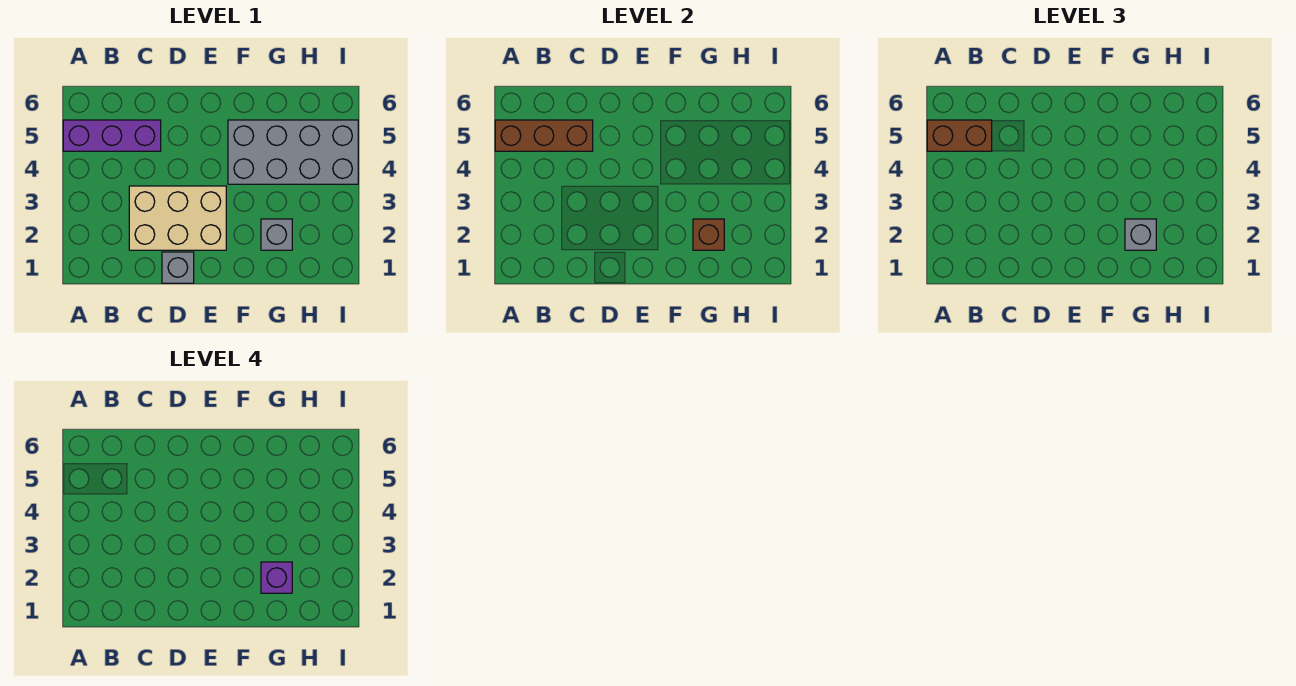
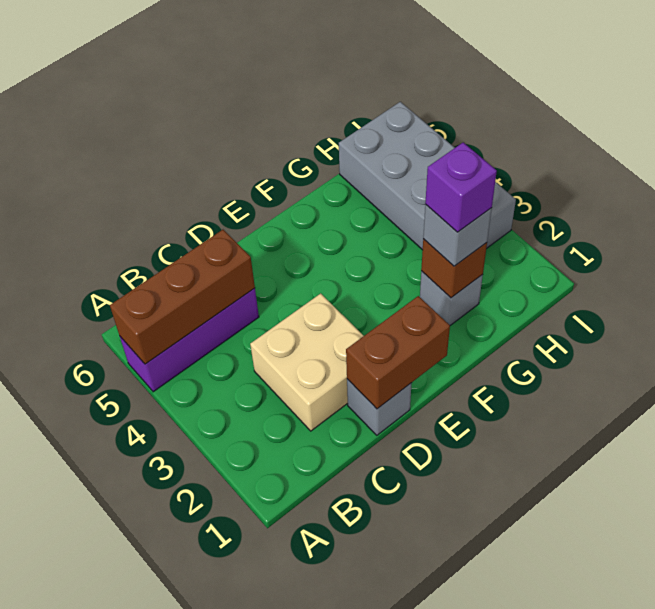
brown brick A5:B5 level 3 -> brown brick D1:E1 level 2
tan brick C2:E3 level 1 -> tan brick C2:D3 level 1
grey brick F4:I5 level 1 -> grey brick H3:I6 level 1

